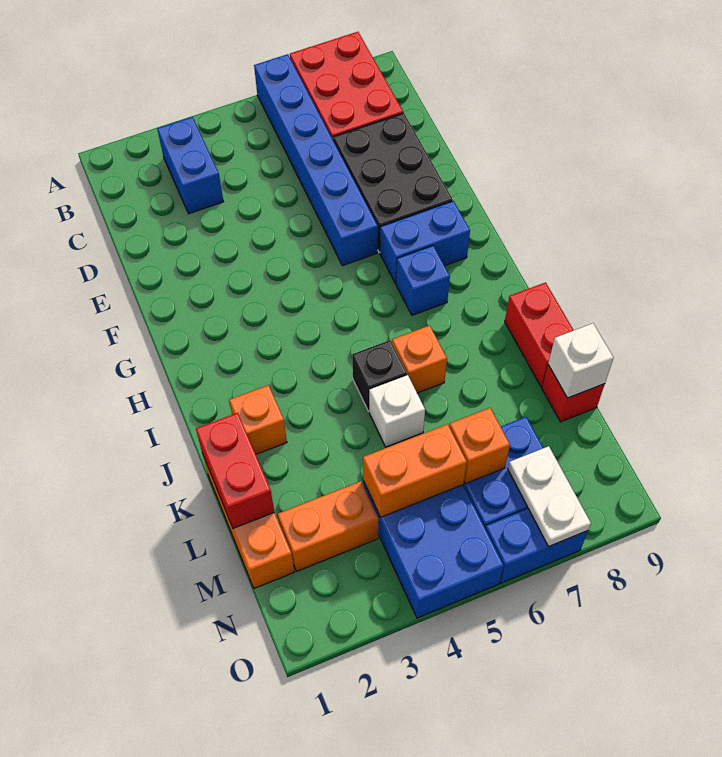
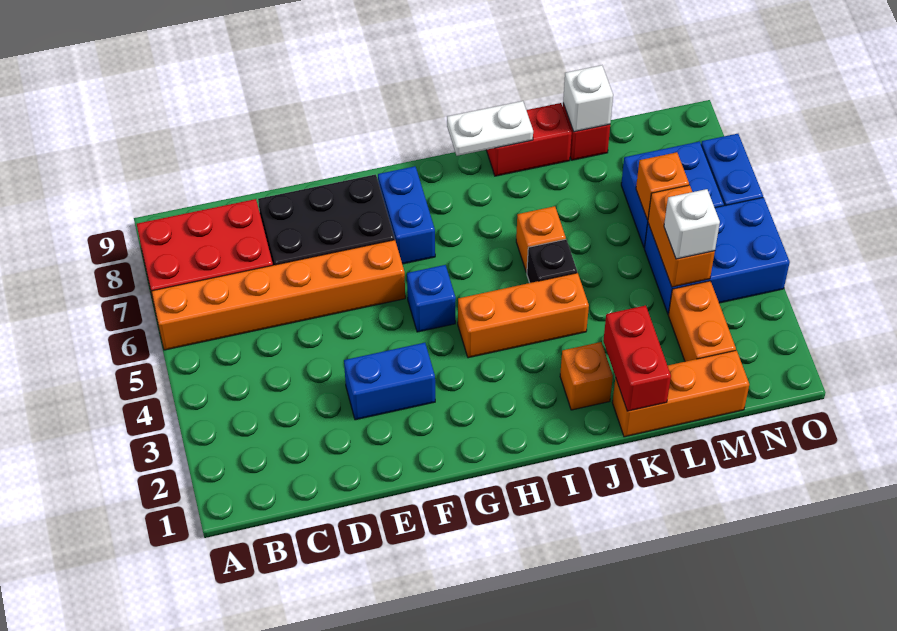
blue brick A6:F6 level 1 -> orange brick A6:F6 level 1
blue brick B3:C3 level 1 -> blue brick E3:F3 level 1
none -> orange brick H4:J4 level 1
blue brick H7 level 1 -> blue brick G5 level 1
red brick K1:L1 level 2 -> red brick K1:K2 level 2
white brick K5 level 1 -> white brick M4 level 3
white plate N7:O7 level 2 -> white plate I9:J9 level 2

